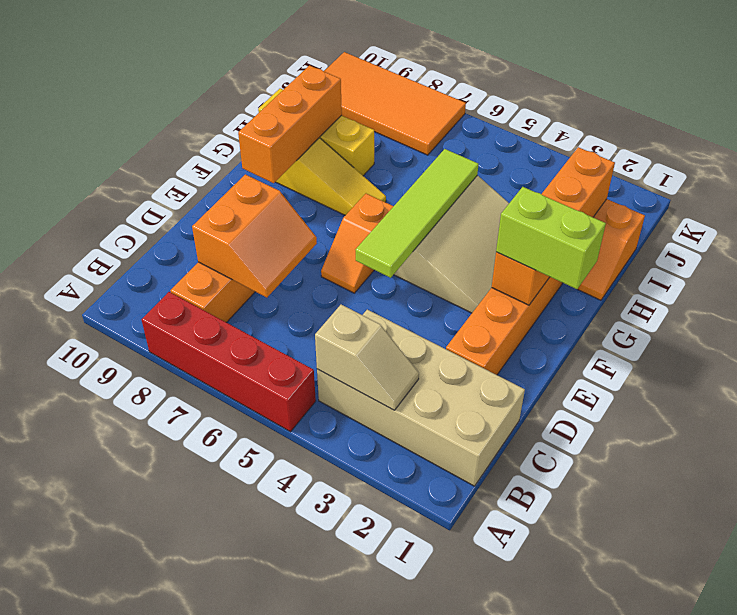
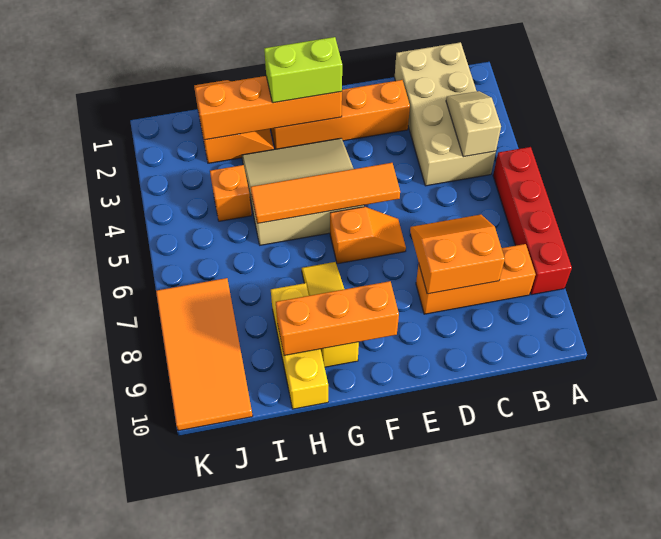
lime tile E5:H5 level 2 -> orange tile E5:H5 level 2
lime brick F1:F2 level 3 -> lime brick F2:G2 level 3
none -> orange brick I4 level 1

